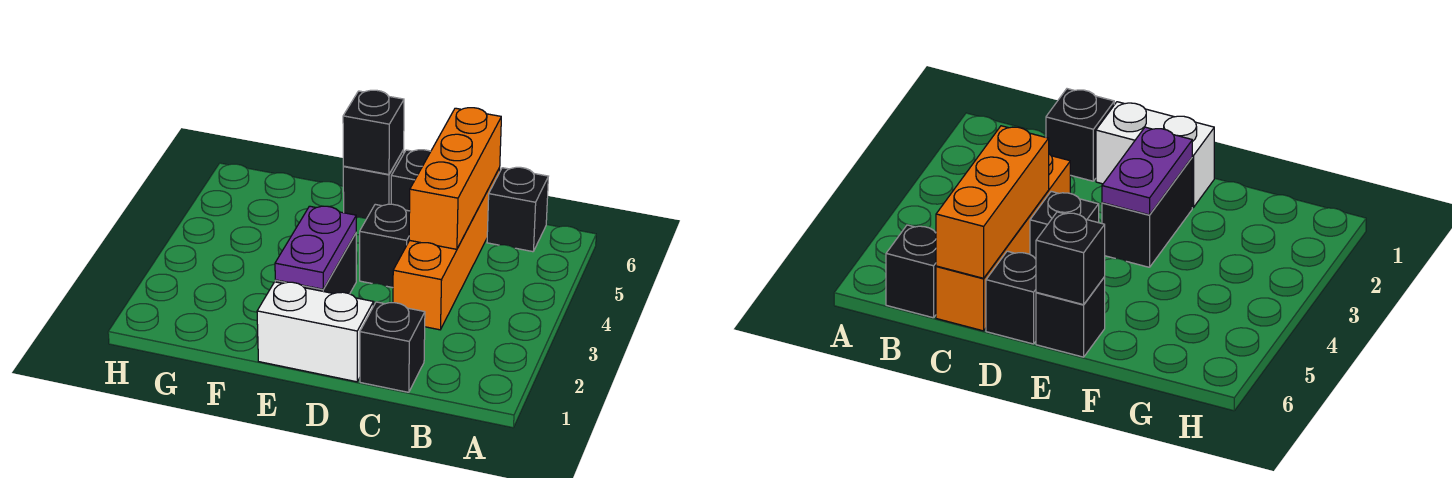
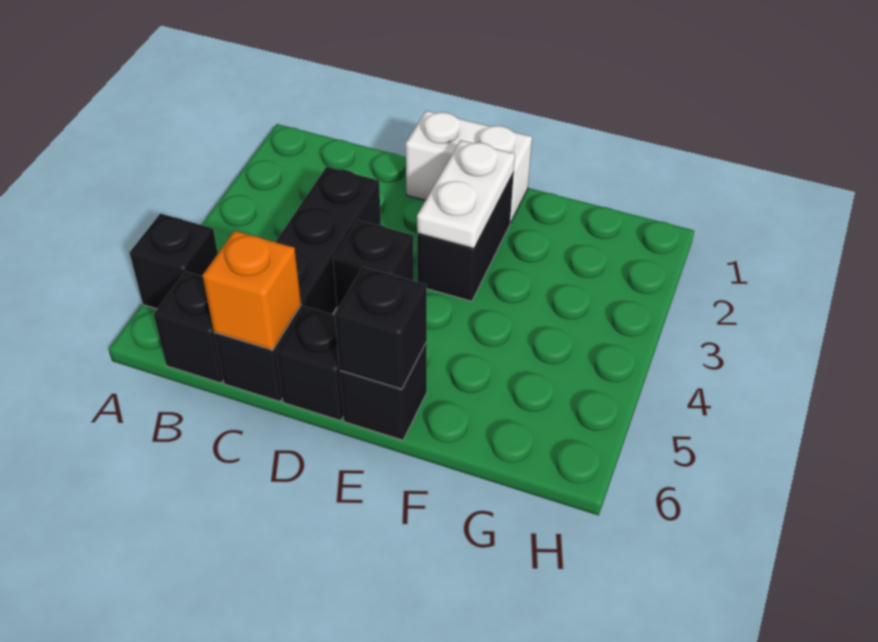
black brick C1 level 1 -> black brick A5 level 1
orange brick C3:C6 level 1 -> black brick C3:C6 level 1
orange brick C4:C6 level 2 -> orange brick C6 level 2
purple plate E2:E3 level 2 -> white plate E2:E3 level 2

